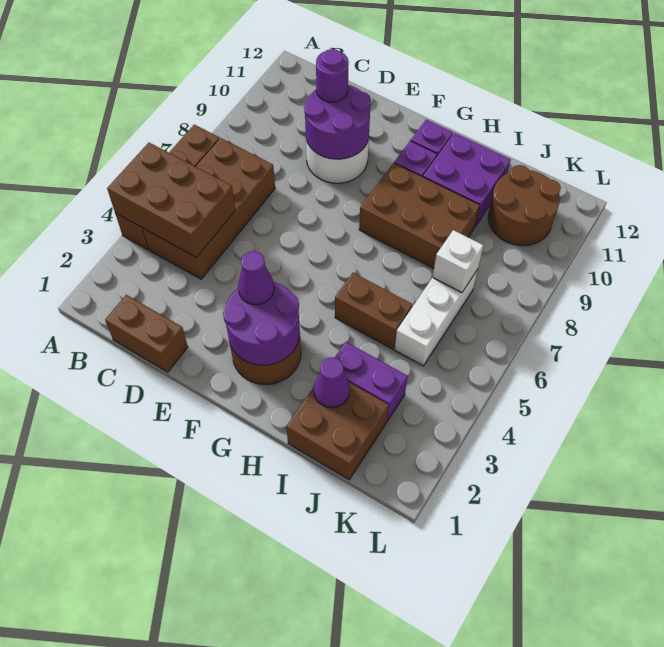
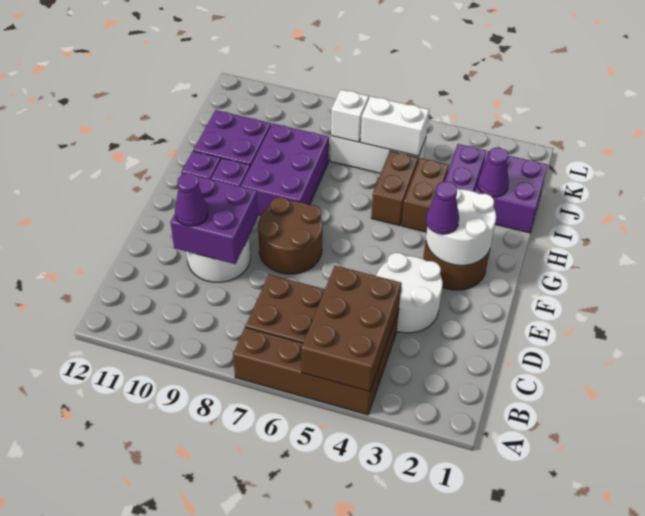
brown brick C1:D1 level 1 -> brown brick H4:I4 level 1
none -> white round brick D3:E4 level 1
purple round brick D9:E10 level 2 -> purple brick D9:E10 level 2
purple round brick D10 level 3 -> purple cone D10 level 3
purple round brick F2:G3 level 2 -> white round brick F2:G3 level 2
brown brick G8:I9 level 1 -> purple brick G8:I9 level 1
brown brick I1:J2 level 1 -> purple brick I1:J2 level 1
none -> white brick J5:J6 level 2
brown round brick J10:K11 level 1 -> brown round brick E7:F8 level 1

